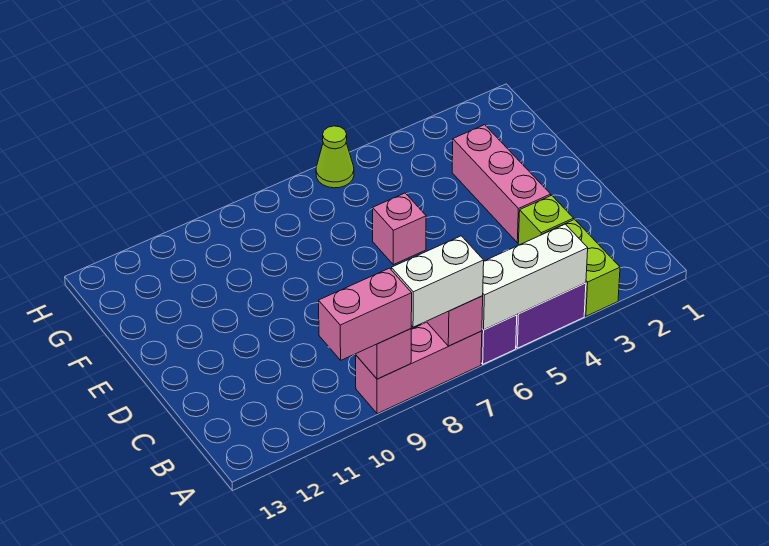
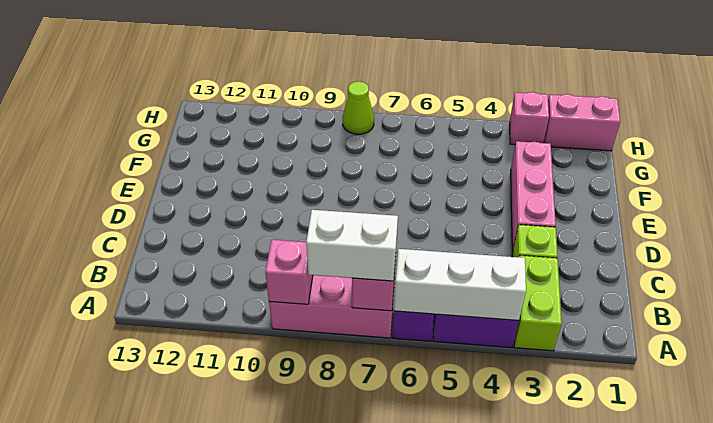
pink brick A9:A10 level 3 -> pink brick H1:H2 level 1
pink brick E6 level 1 -> pink brick H3 level 1
lime cone H6 level 1 -> lime cone H8 level 1

